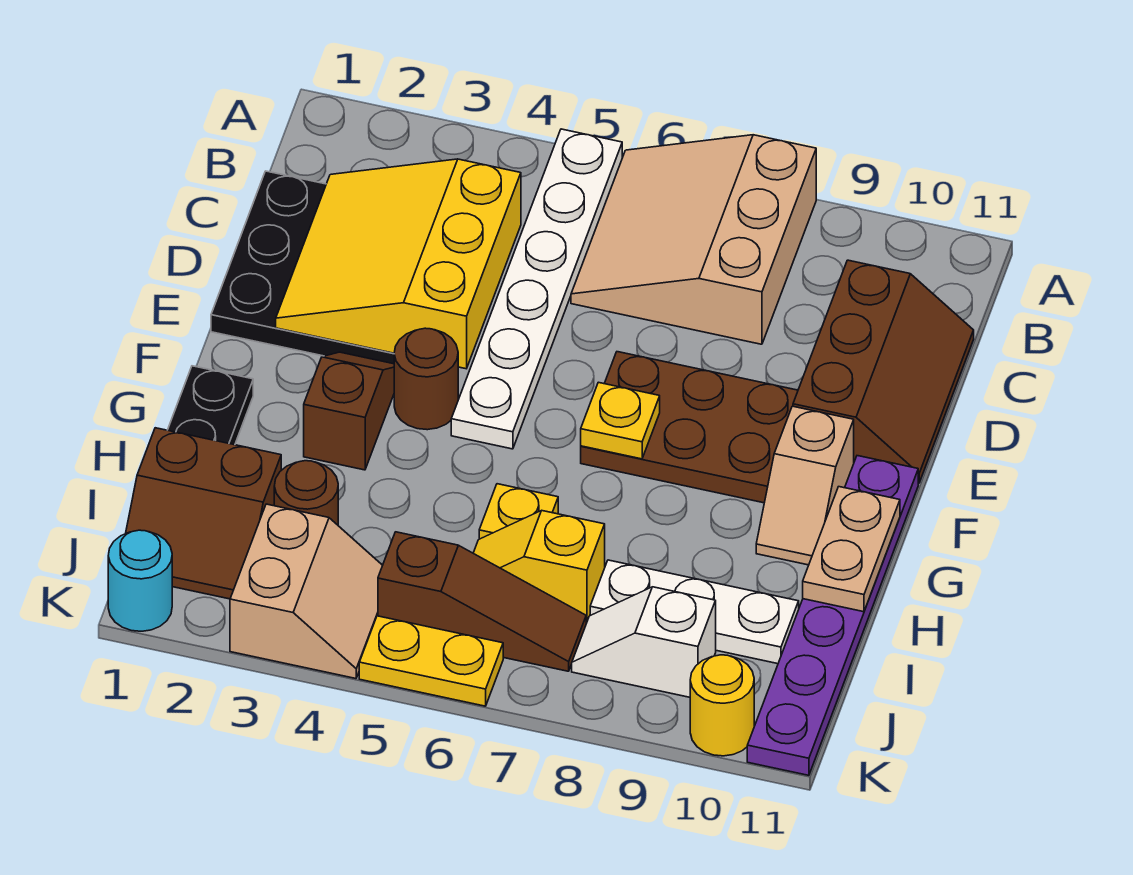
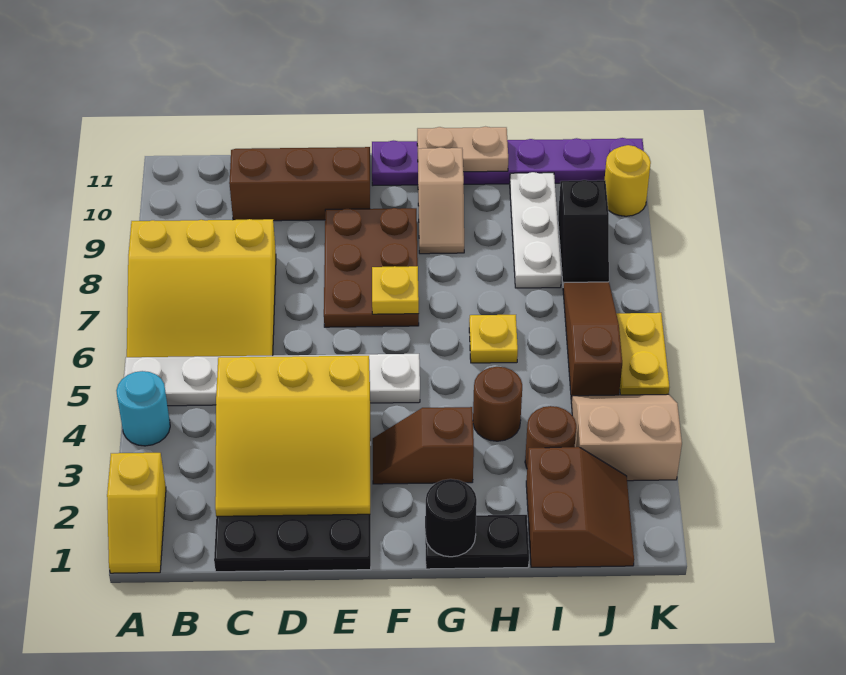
tan slope A6:C8 level 1 top 8 -> yellow slope A6:C8 level 1 top 8
brown round brick F4 level 1 -> brown round brick H4 level 1
tan slope F10:G10 level 1 top F -> tan slope G9:G10 level 1 top 10
none -> black round brick G1 level 2
yellow slope I6:I7 level 1 top 7 -> yellow slope A1:A2 level 1 top 2
white slope J8:J9 level 1 top 9 -> black slope J8:J9 level 1 top 9
cyan round brick K1 level 1 -> cyan round brick A4 level 1

